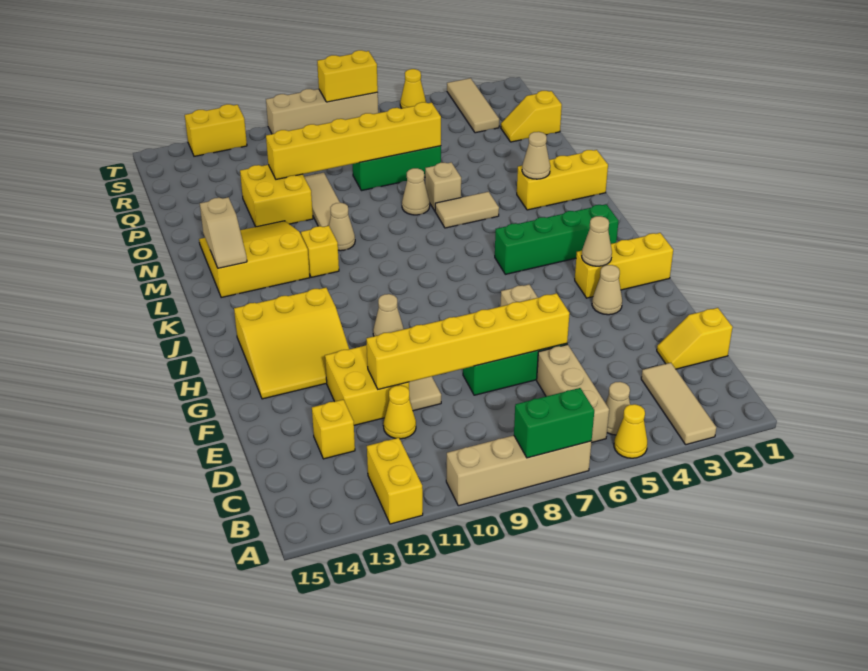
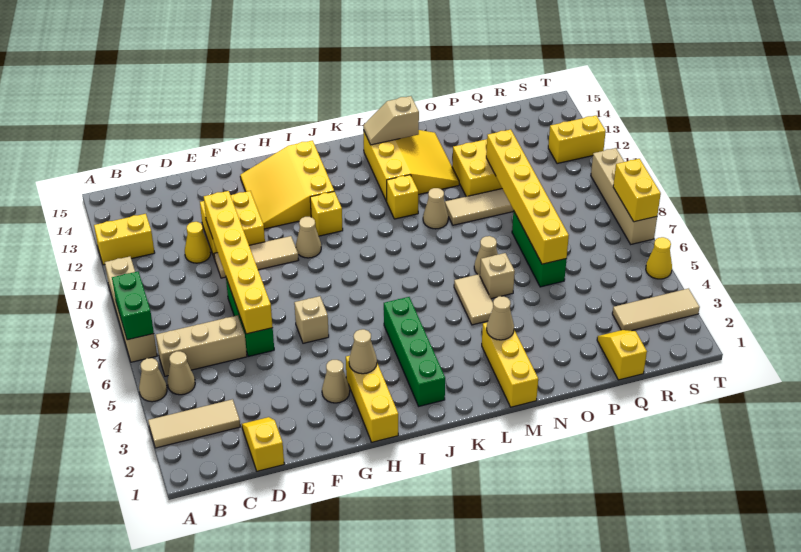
yellow cone A5 level 1 -> tan cone A5 level 1
yellow brick D13 level 1 -> yellow brick I11 level 1
yellow brick T12:T13 level 1 -> yellow brick S12:T12 level 1

